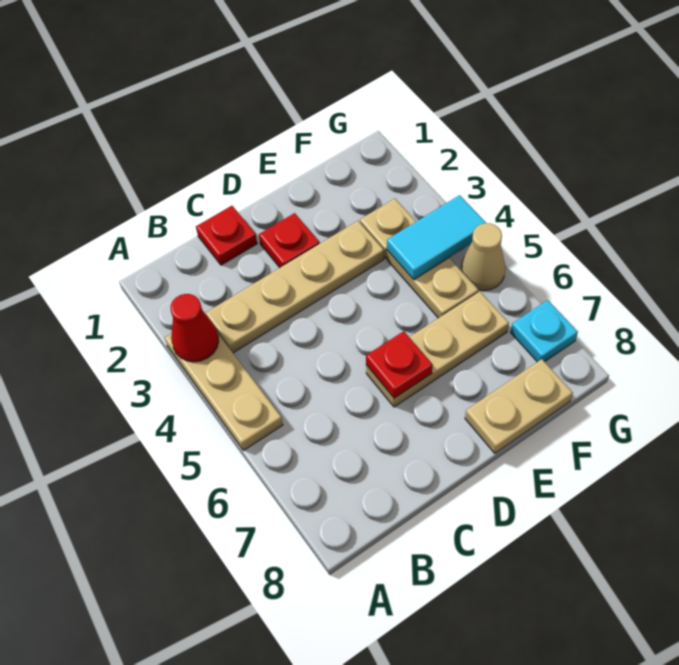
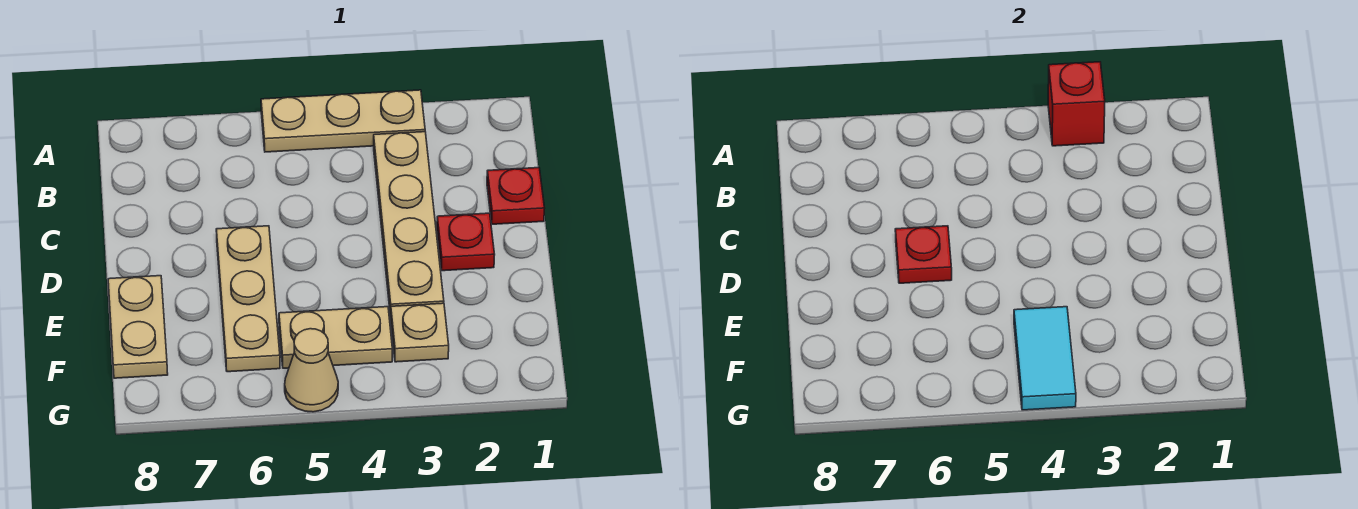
red cone A3 level 2 -> red brick A3 level 2
cyan plate G7 level 1 -> none

